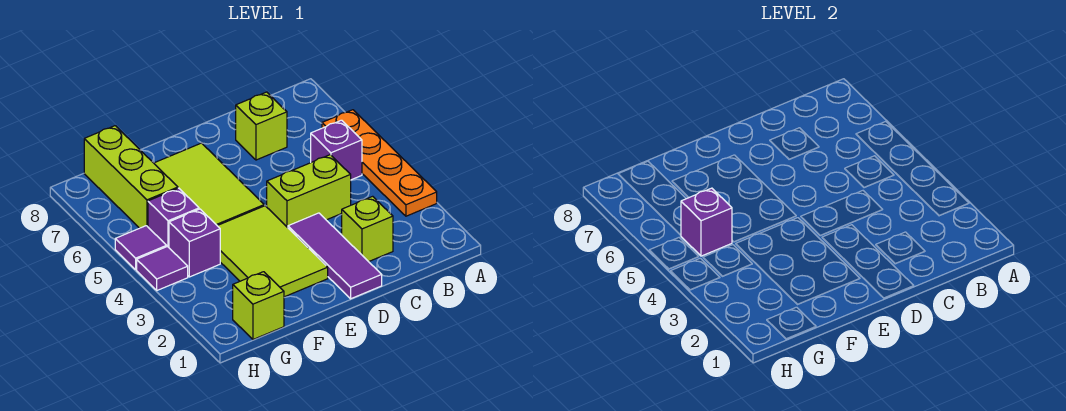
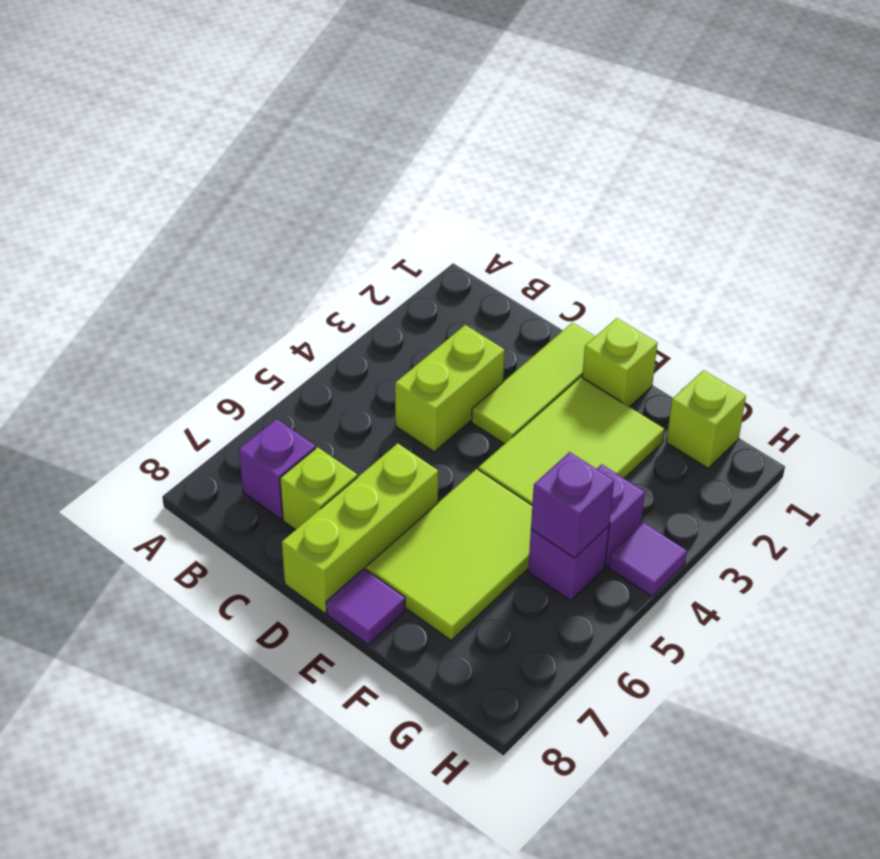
orange plate A3:A6 level 1 -> none
purple brick B5 level 1 -> purple brick B7 level 1
lime brick C2 level 1 -> lime brick E1 level 1
lime brick C4:D4 level 1 -> lime brick C3:C4 level 1
purple tile D1:D3 level 1 -> lime tile D1:D3 level 1
lime brick G6:G8 level 1 -> lime brick D6:D8 level 1
purple tile H5 level 1 -> purple tile E8 level 1

